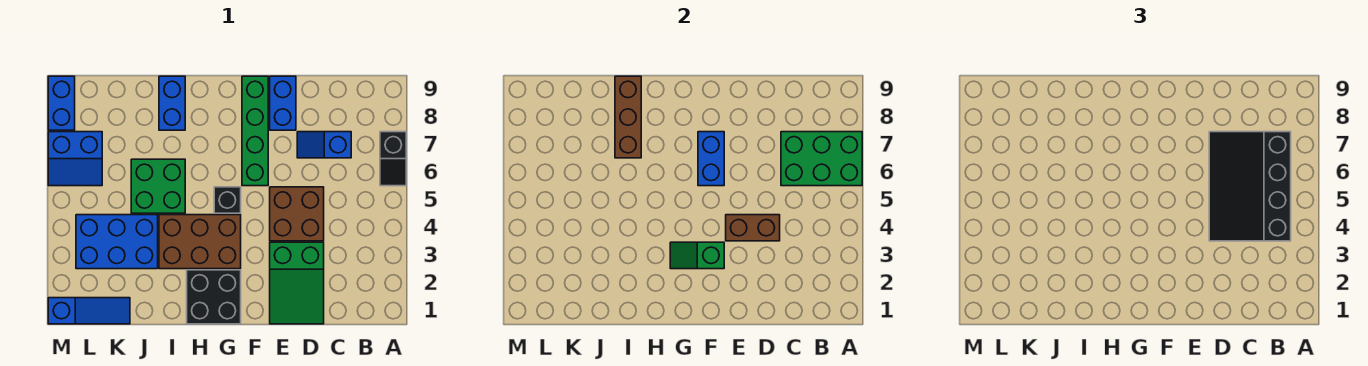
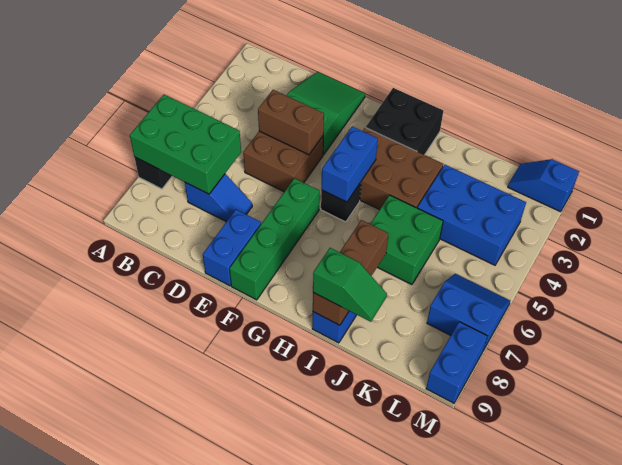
black slope B4:D7 level 3 top B -> none
green slope F3:G3 level 2 top F -> green slope I9:J9 level 3 top I
blue brick F6:F7 level 2 -> blue brick G4:G5 level 2
blue slope K1:M1 level 1 top M -> blue slope L1:M1 level 1 top M

